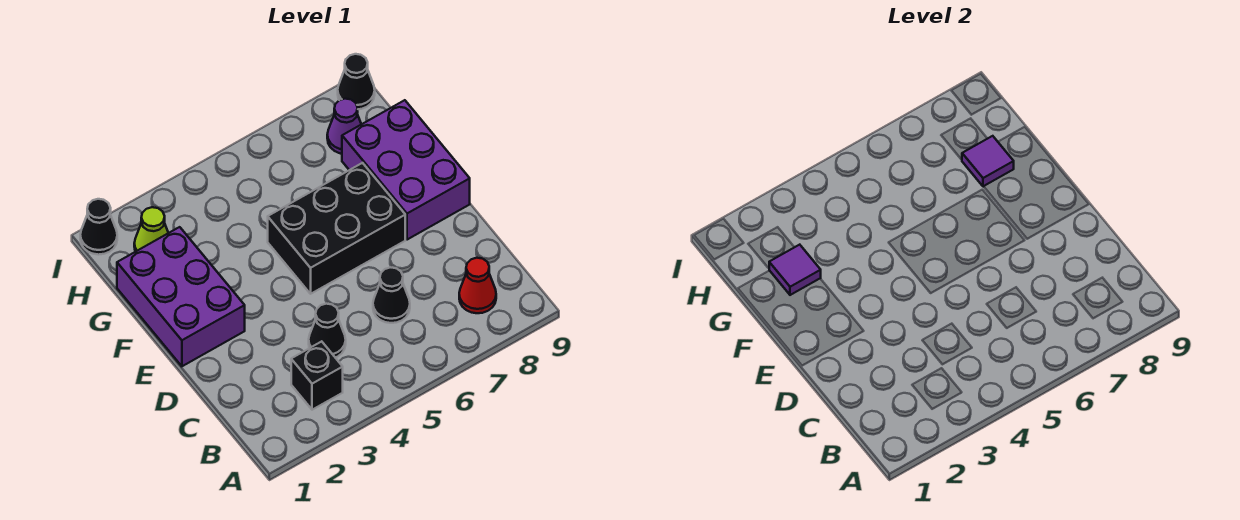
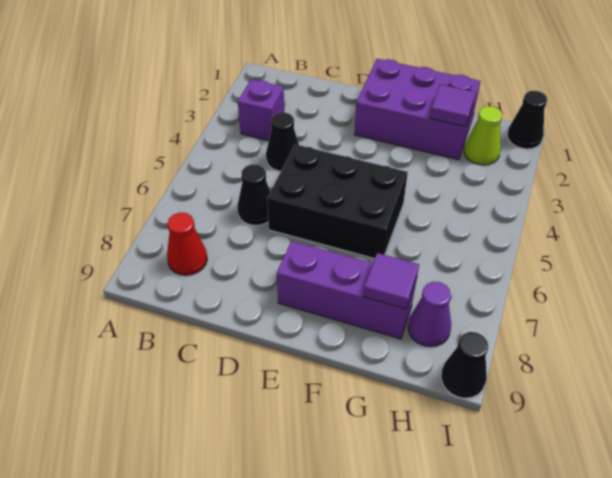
black brick B3 level 1 -> purple brick B3 level 1
black brick E5:F7 level 1 -> black brick D5:F6 level 1
purple brick E8:G9 level 1 -> purple brick E8:G8 level 1

